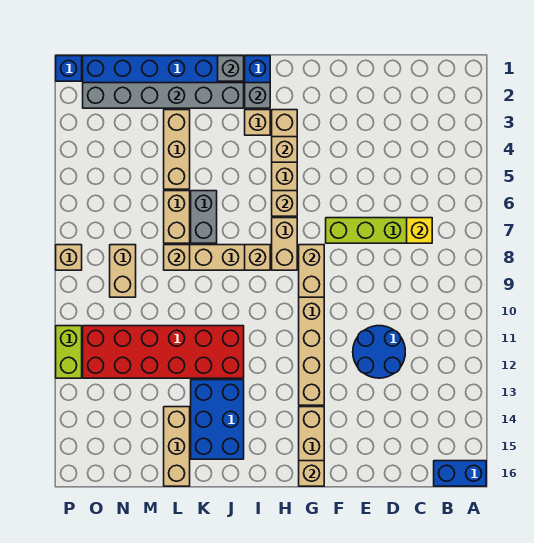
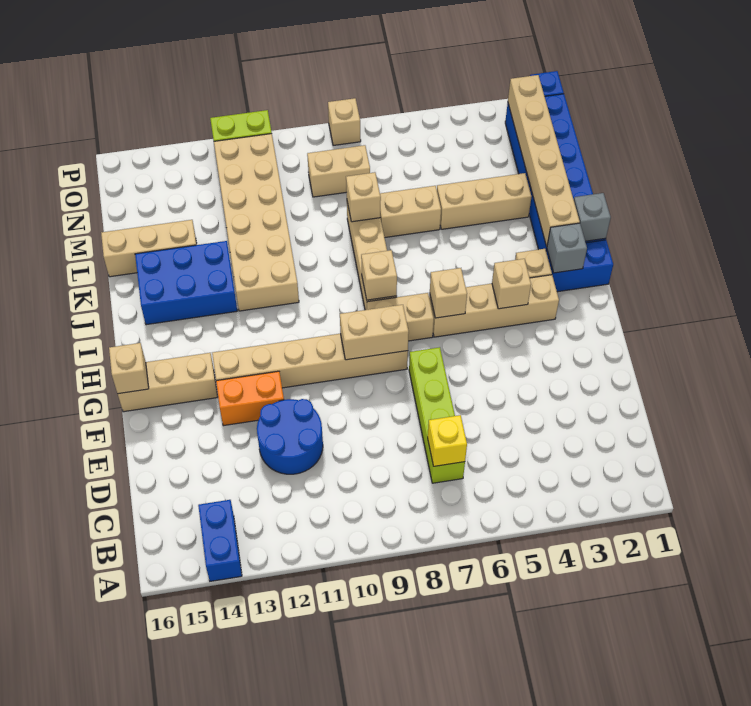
blue brick A16:B16 level 1 -> blue brick A14:B14 level 1
none -> orange brick F12:F13 level 1
grey brick J2:O2 level 2 -> tan brick J2:O2 level 2
red brick J11:O12 level 1 -> tan brick J11:O12 level 1
grey brick K6:K7 level 1 -> none

